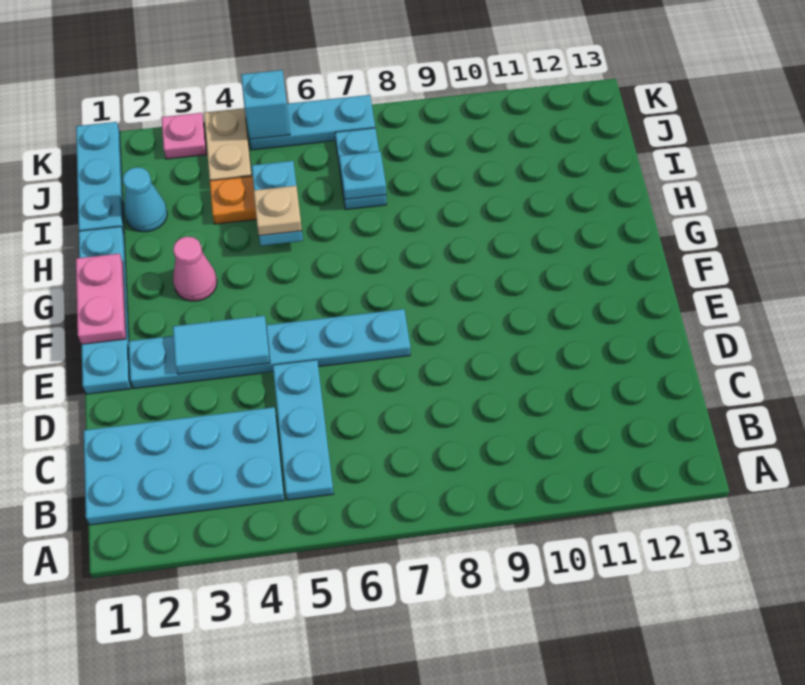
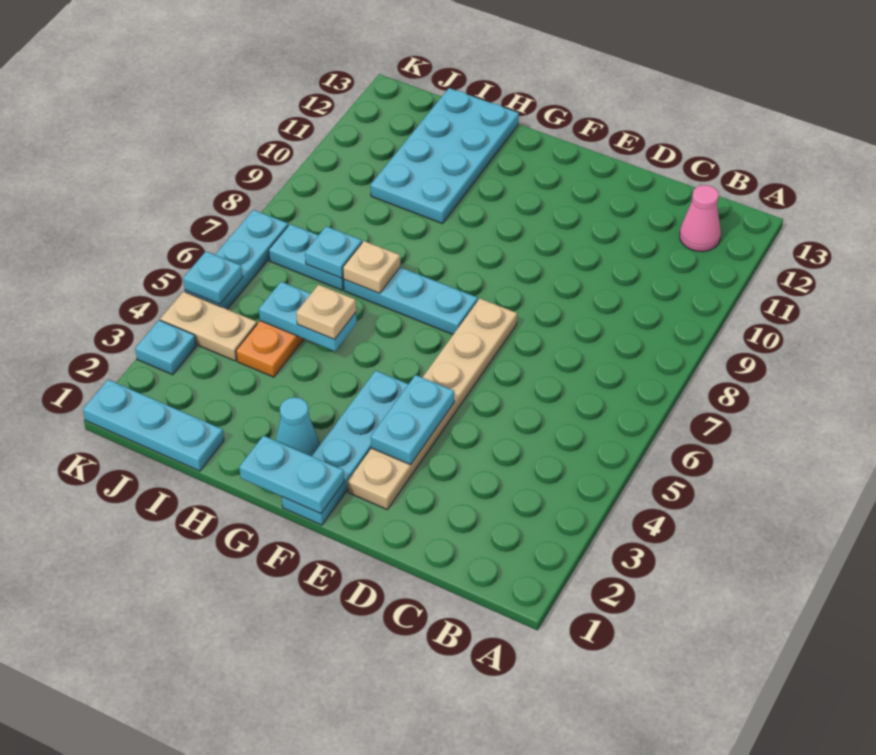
cyan plate B1:C4 level 1 -> cyan plate H10:I13 level 1
cyan plate B5:D5 level 1 -> cyan plate F7:H7 level 1
cyan plate E1:H1 level 1 -> cyan plate F1:F4 level 1
cyan plate E2:E7 level 1 -> tan plate E2:E7 level 1
cyan tile E3:E4 level 2 -> cyan plate E3:E4 level 2
pink plate F1:G1 level 2 -> cyan plate F1:G1 level 2
pink cone G3 level 1 -> pink cone B12 level 1
none -> tan plate H7 level 2
cyan cone I2 level 1 -> cyan cone G2 level 1
pink plate K3 level 1 -> cyan plate K3 level 1
cyan brick K5 level 2 -> cyan plate K5 level 2

